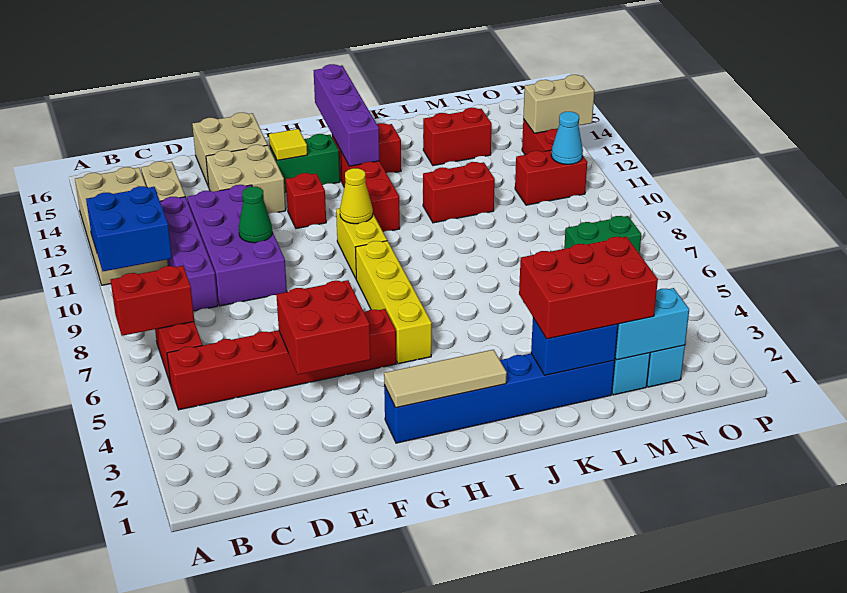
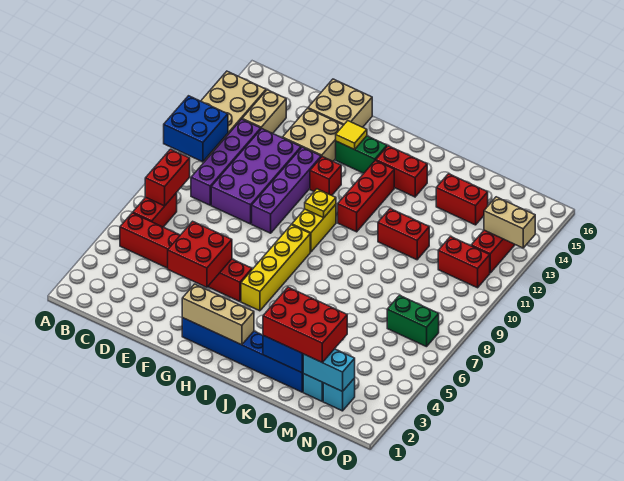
red brick A7:B7 level 2 -> red brick B7:B8 level 2
green cone E10 level 2 -> none
tan tile G2:I2 level 2 -> tan brick G2:I2 level 2
yellow cone H10 level 2 -> yellow plate H10 level 2
purple brick I13:I16 level 2 -> purple brick F9:F12 level 1
cyan cone O11 level 2 -> none

